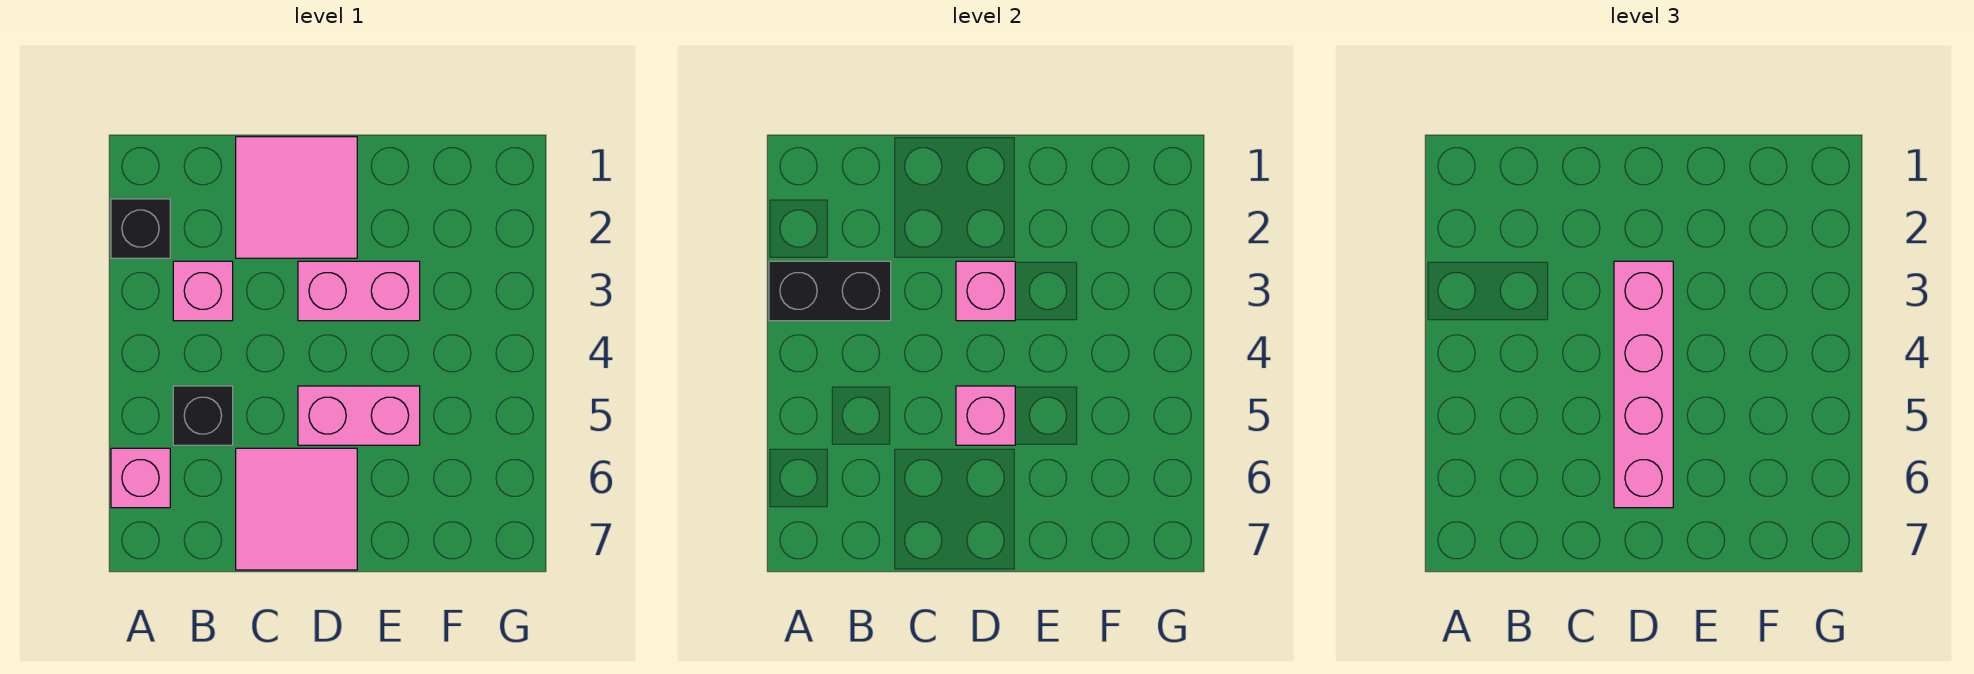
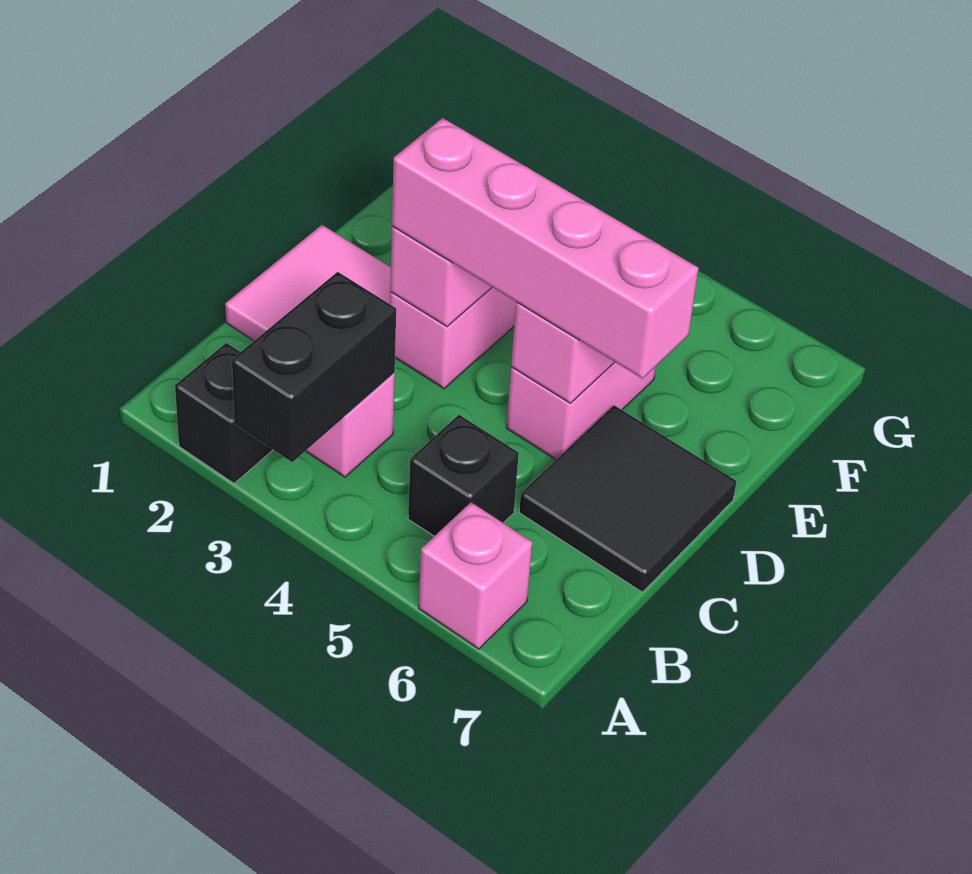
pink tile C6:D7 level 1 -> black tile C6:D7 level 1

